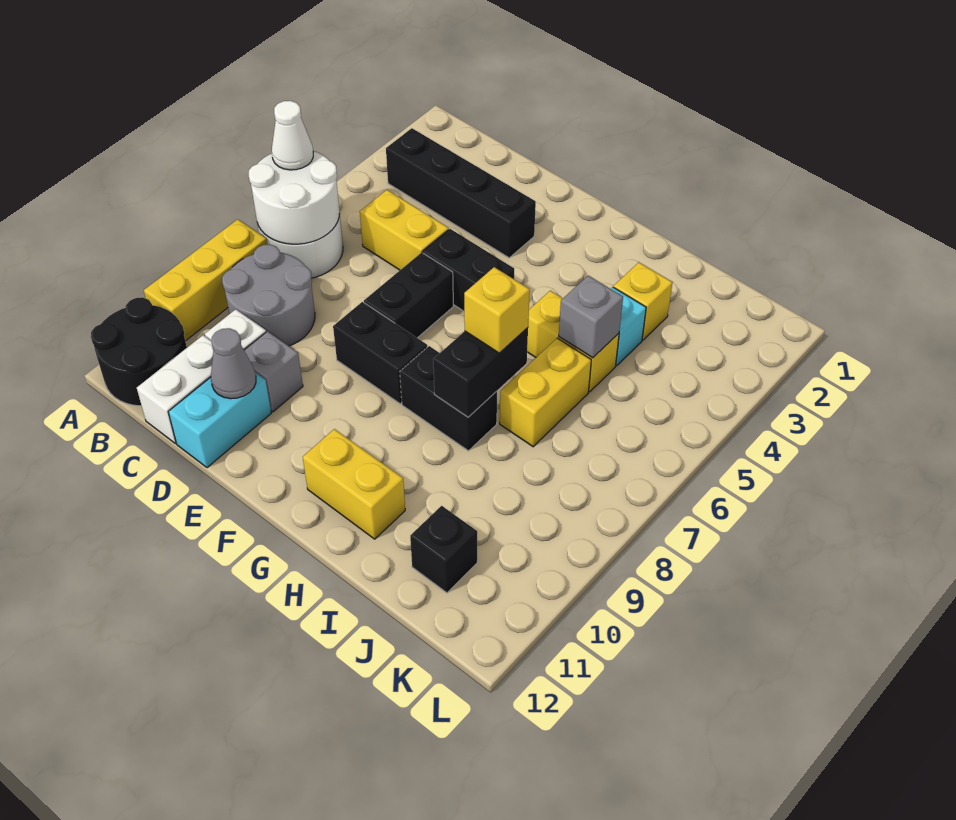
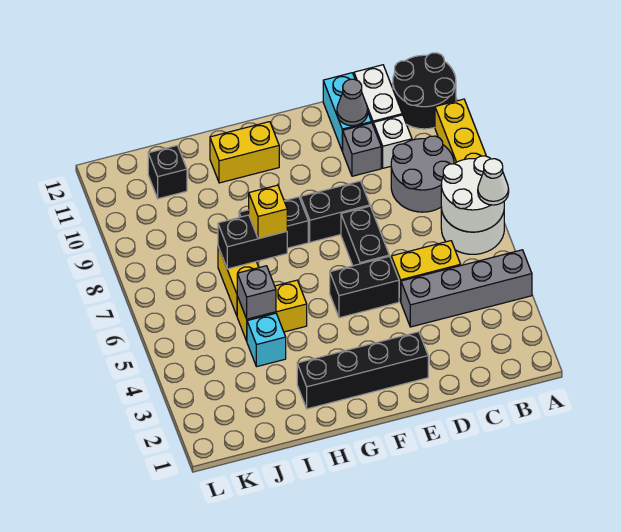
none -> grey brick A4:D4 level 1
black brick B3:E3 level 1 -> black brick E2:H2 level 1
black brick H7:H8 level 2 -> black brick H7:I7 level 2
yellow brick I3 level 1 -> none

